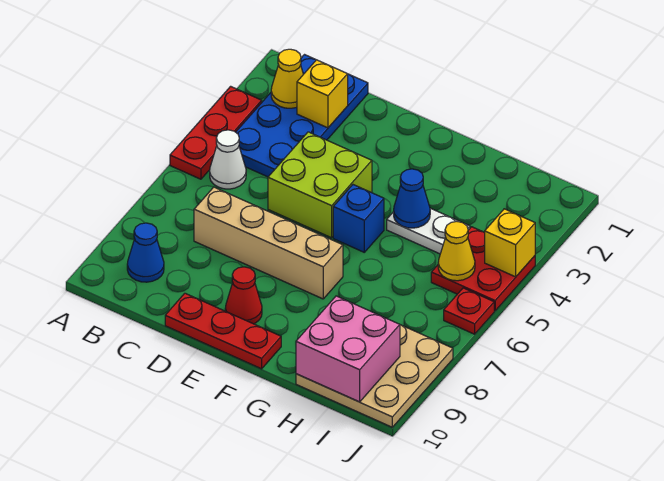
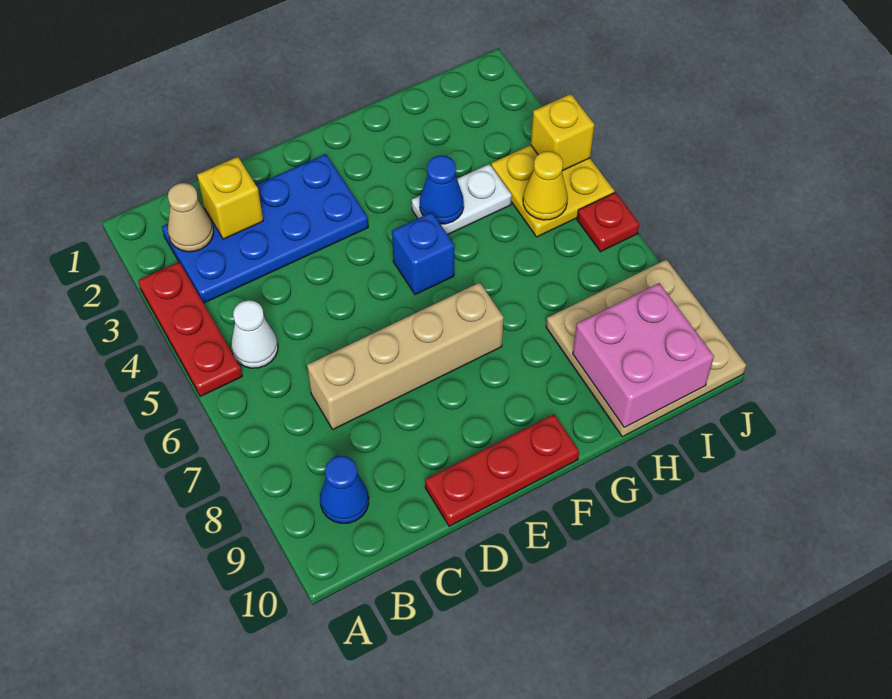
blue plate B1:C4 level 1 -> blue plate B2:E3 level 1
yellow cone B2 level 2 -> tan cone B2 level 2
lime brick D4:E5 level 1 -> none
red cone E9 level 1 -> none
red plate I4:J5 level 1 -> yellow plate I4:J5 level 1

